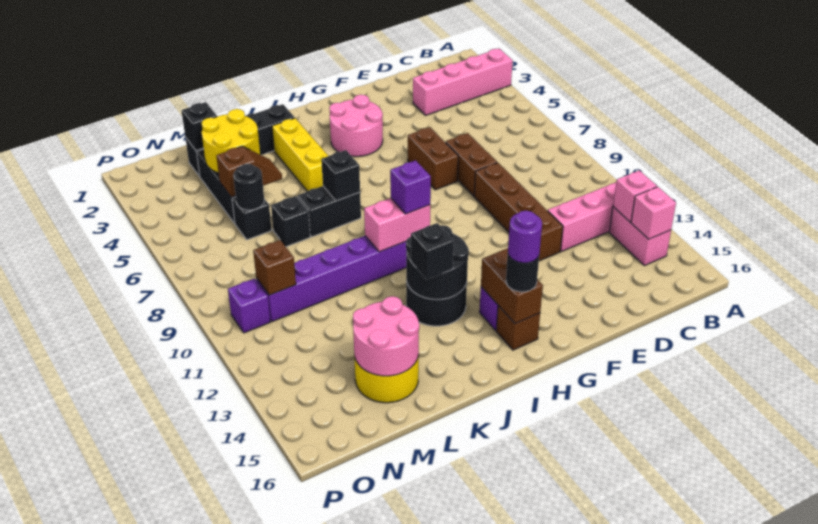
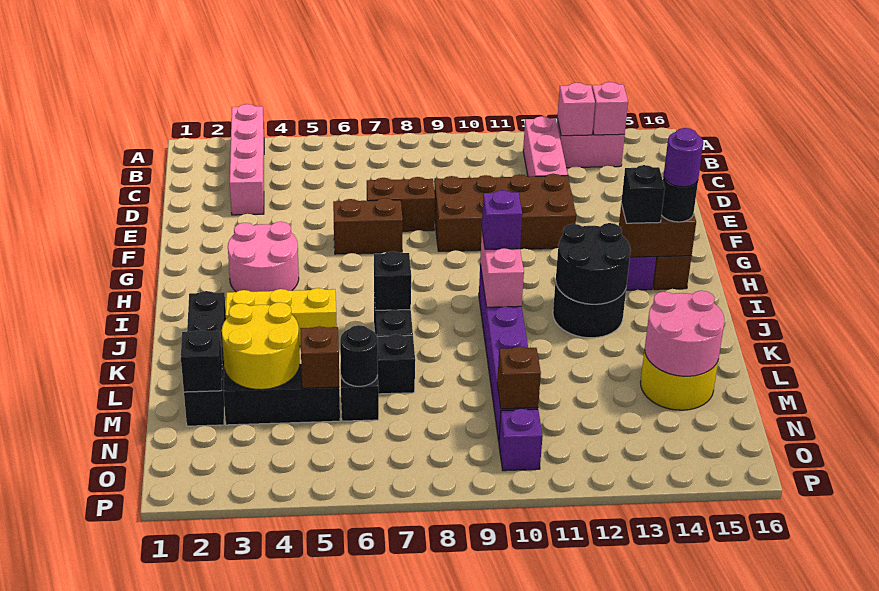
brown brick E9:E12 level 1 -> brown brick E9:F12 level 1
black brick J13 level 3 -> black brick H14 level 3

